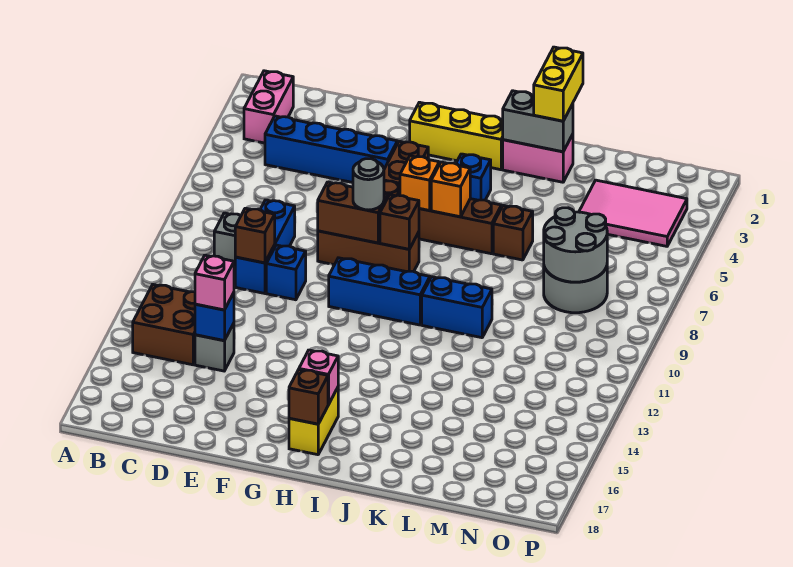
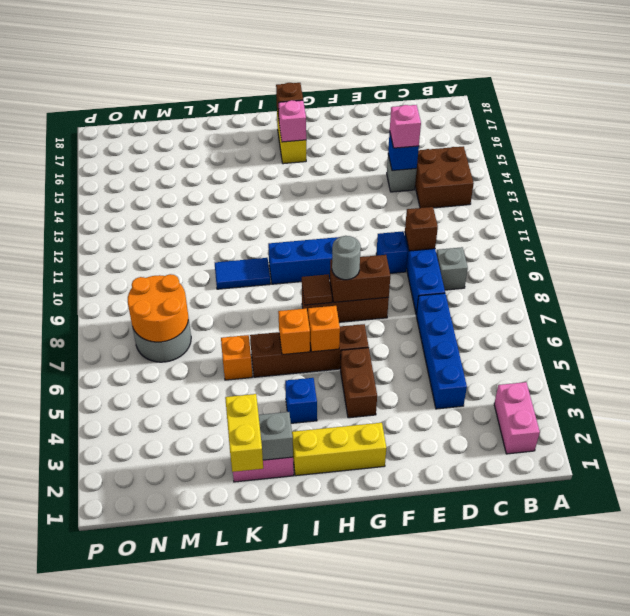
blue brick C4:F4 level 1 -> blue brick D4:D7 level 1
brown brick H8 level 2 -> brown tile H8 level 2
blue brick J10:K10 level 1 -> blue tile J10:K10 level 1
brown brick K6 level 1 -> orange brick K6 level 1
pink tile M3:O4 level 1 -> none
grey round brick M7:N8 level 2 -> orange round brick M7:N8 level 2

